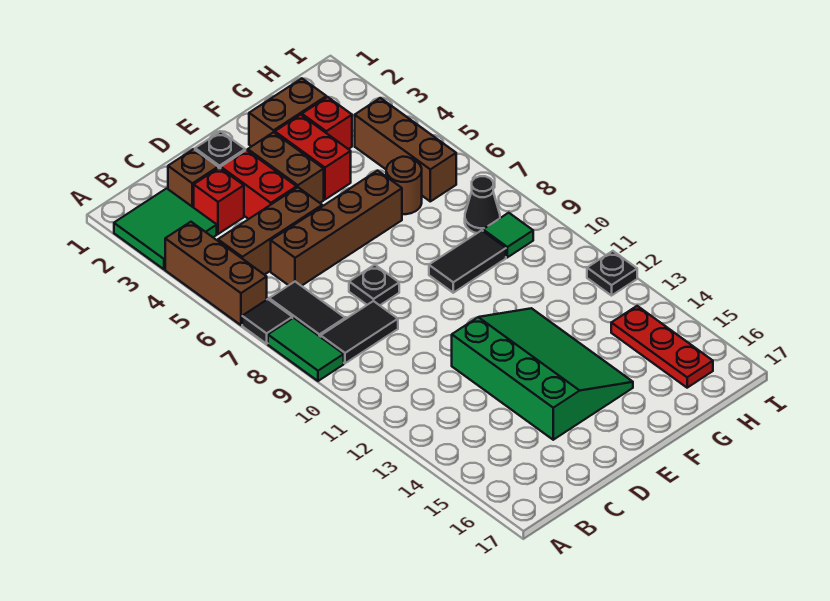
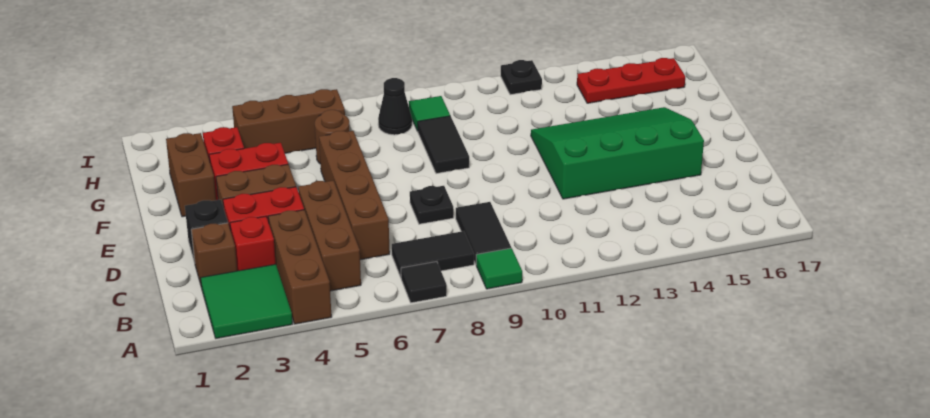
brown brick A4:A6 level 1 -> brown brick A4:C4 level 1
green tile A8:A9 level 1 -> green tile A9 level 1

